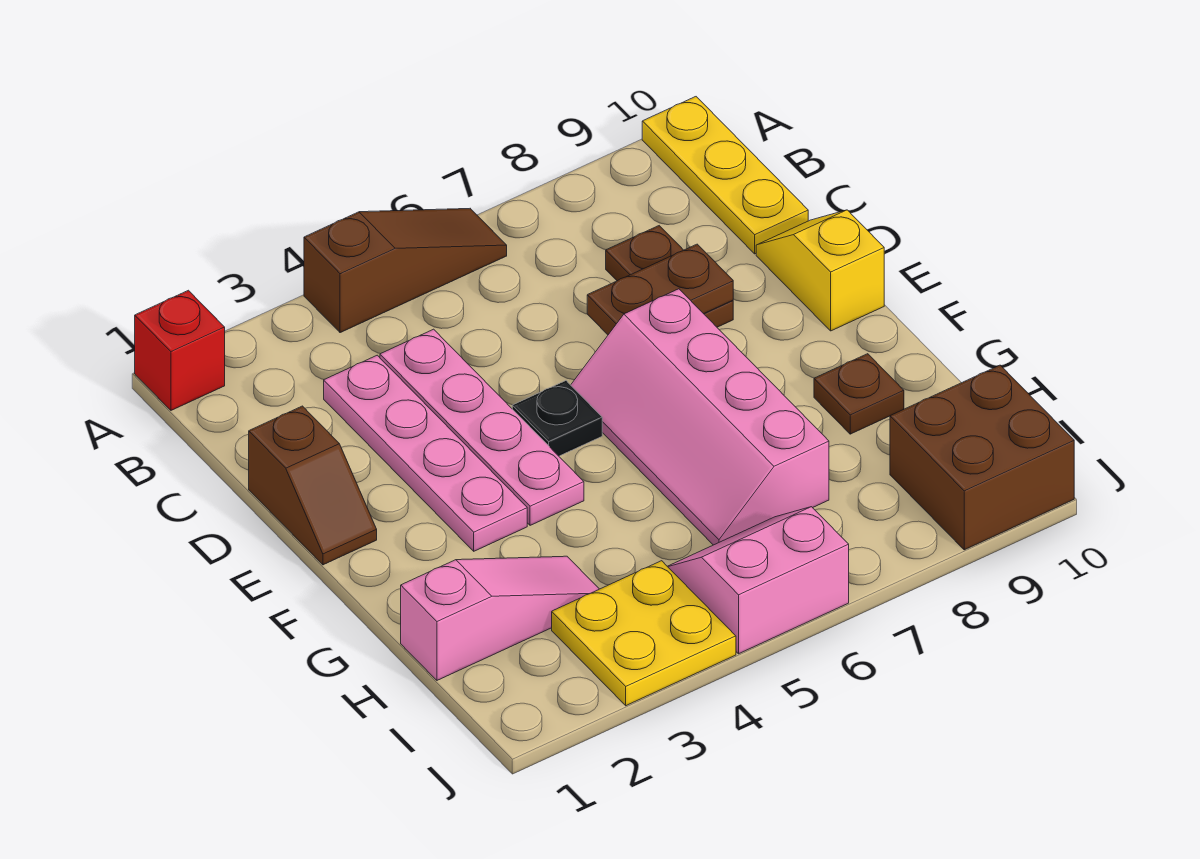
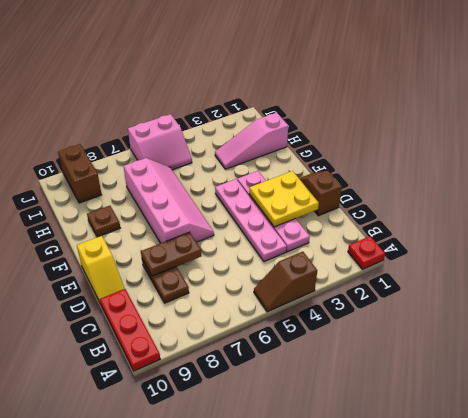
red brick A1 level 1 -> red plate A1 level 1
brown slope A4:A6 level 1 top 4 -> brown slope A4:A5 level 1 top 4
yellow plate A10:C10 level 1 -> red plate A10:C10 level 1
black plate E5 level 1 -> none
yellow plate I3:J4 level 1 -> yellow plate D2:E3 level 2
brown brick I9:J10 level 1 -> brown brick I9:J9 level 1

